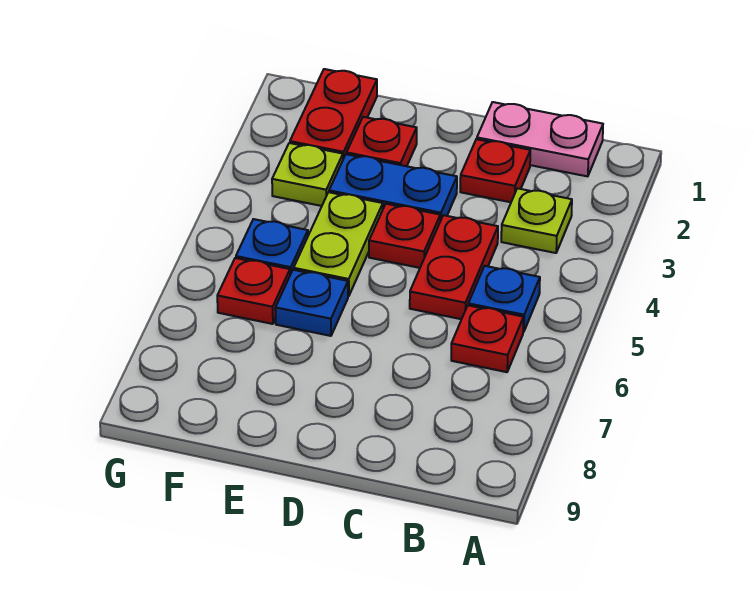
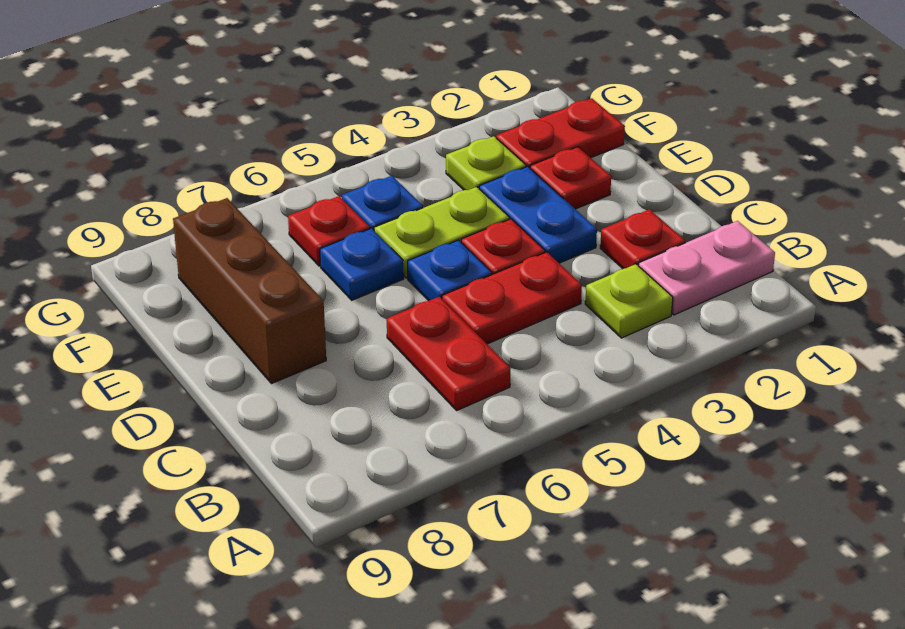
pink plate B1:C1 level 1 -> pink plate B1:B2 level 1
blue plate B5 level 1 -> blue plate D5 level 1
red plate B6 level 1 -> red plate B6:C6 level 1
none -> brown brick D8:F8 level 1

